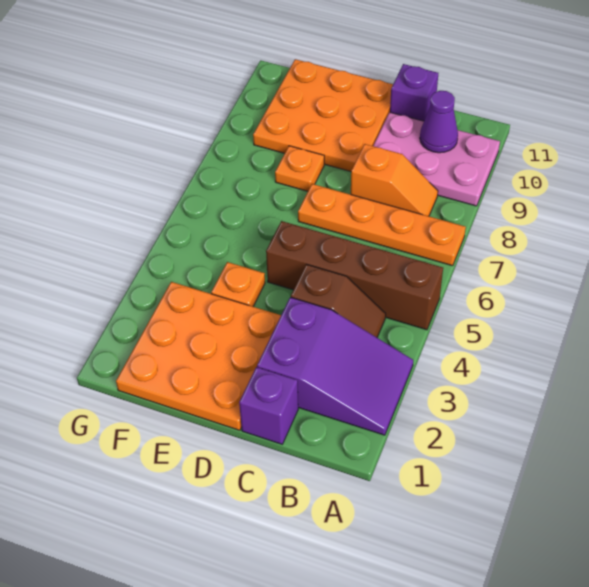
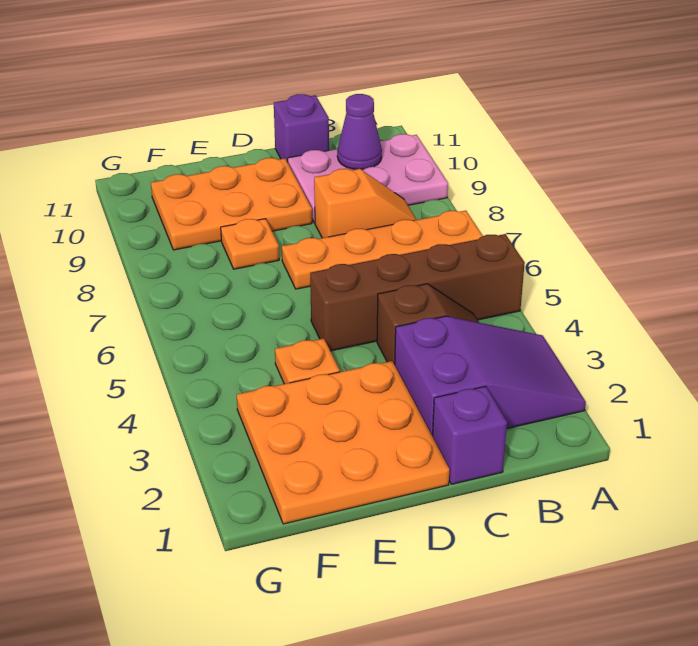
orange plate D9:F11 level 1 -> orange plate D9:F10 level 1

